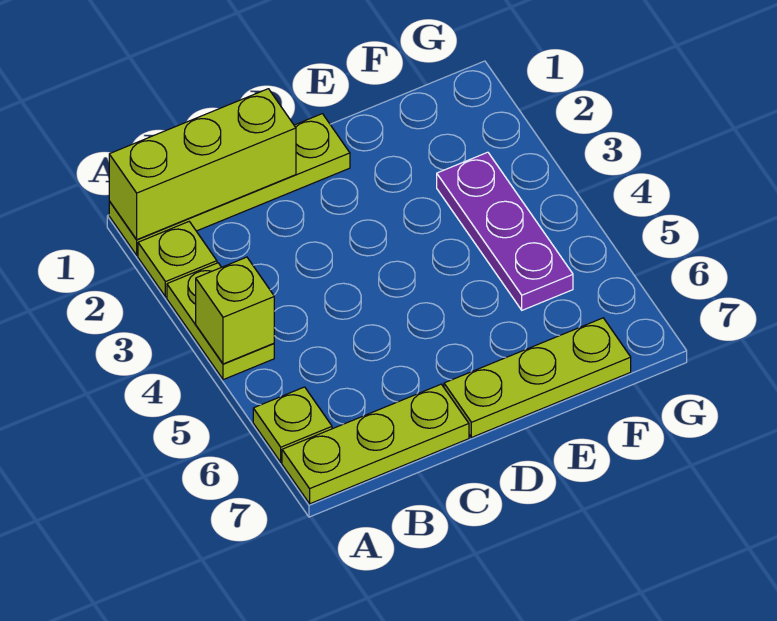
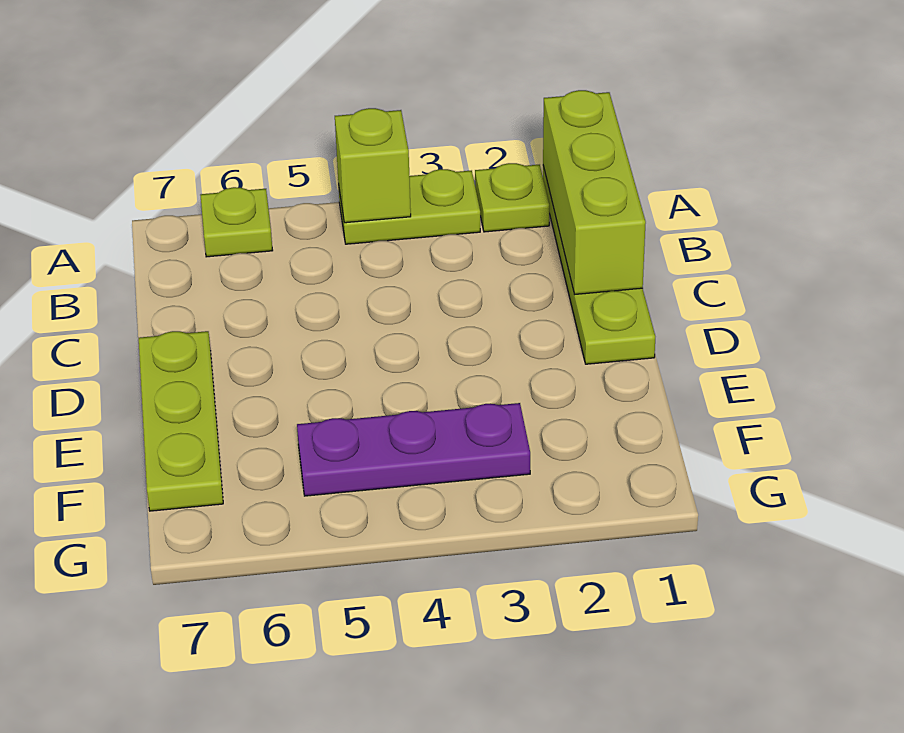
lime plate A7:C7 level 1 -> none

